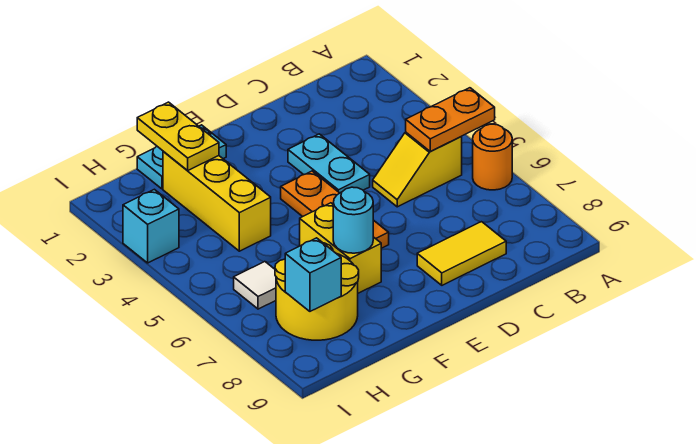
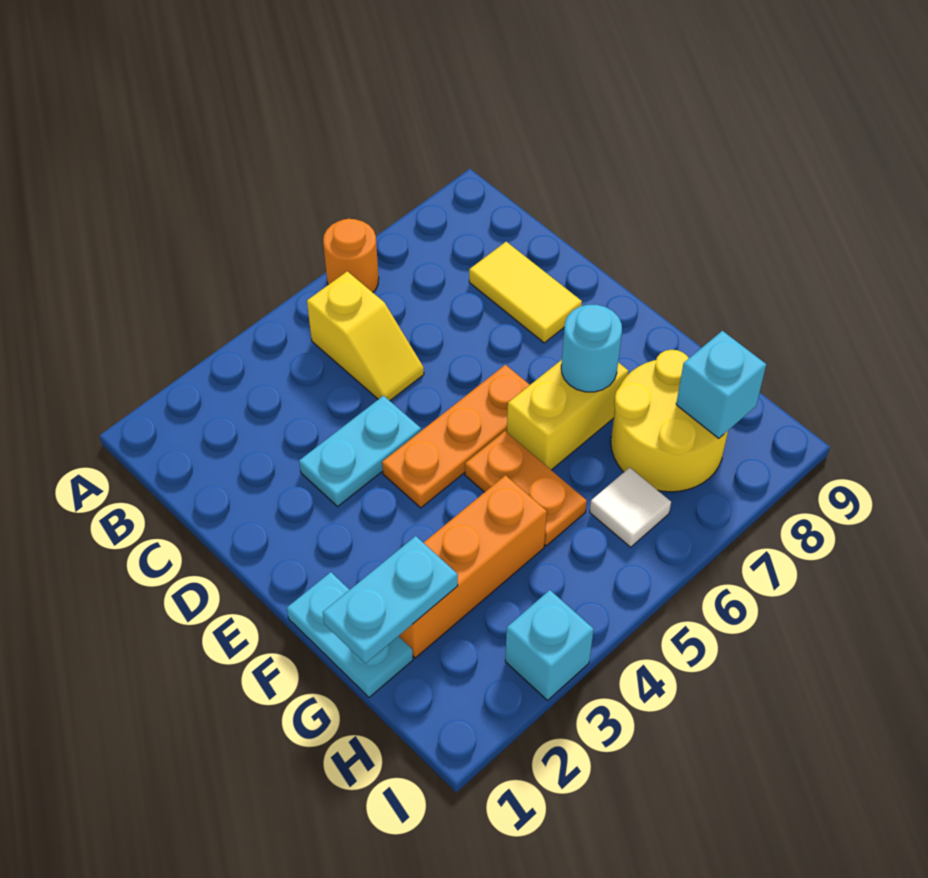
orange plate A5:B5 level 2 -> orange plate F5:G5 level 1
yellow plate G1:G2 level 2 -> cyan plate G1:G2 level 2
yellow brick G2:G4 level 1 -> orange brick G2:G4 level 1

